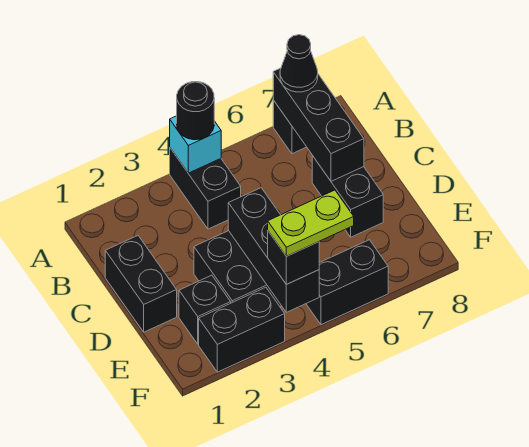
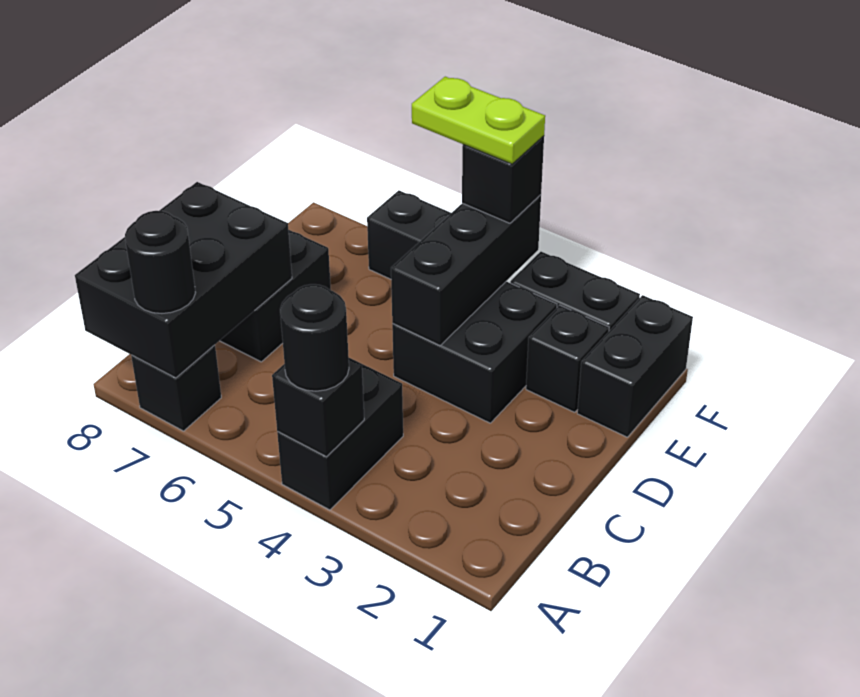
cyan brick A4 level 2 -> black brick A4 level 2
black brick A7:C7 level 2 -> black brick A7:C8 level 2
black cone A7 level 3 -> black round brick A7 level 3
black brick C1:D1 level 1 -> black brick E1:F1 level 1

